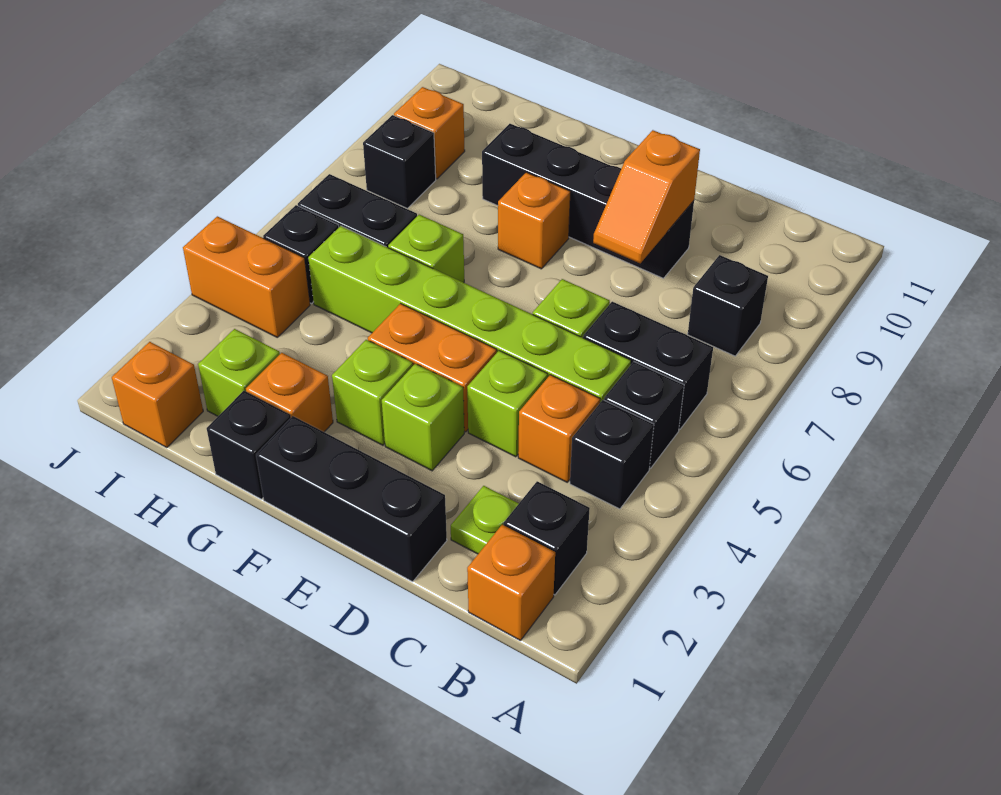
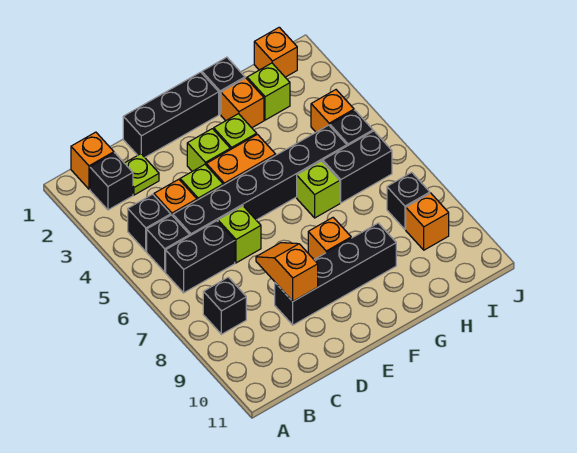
lime brick C5:H5 level 1 -> black brick C5:H5 level 1
orange brick I4:J4 level 1 -> orange brick I4 level 1

